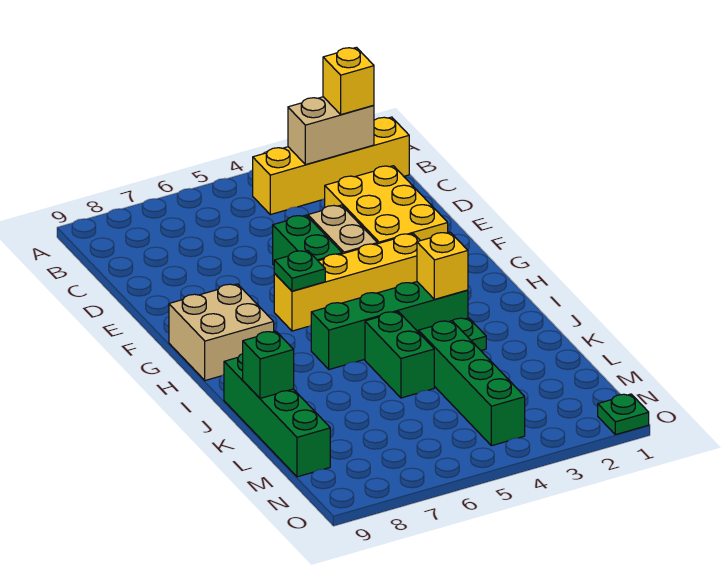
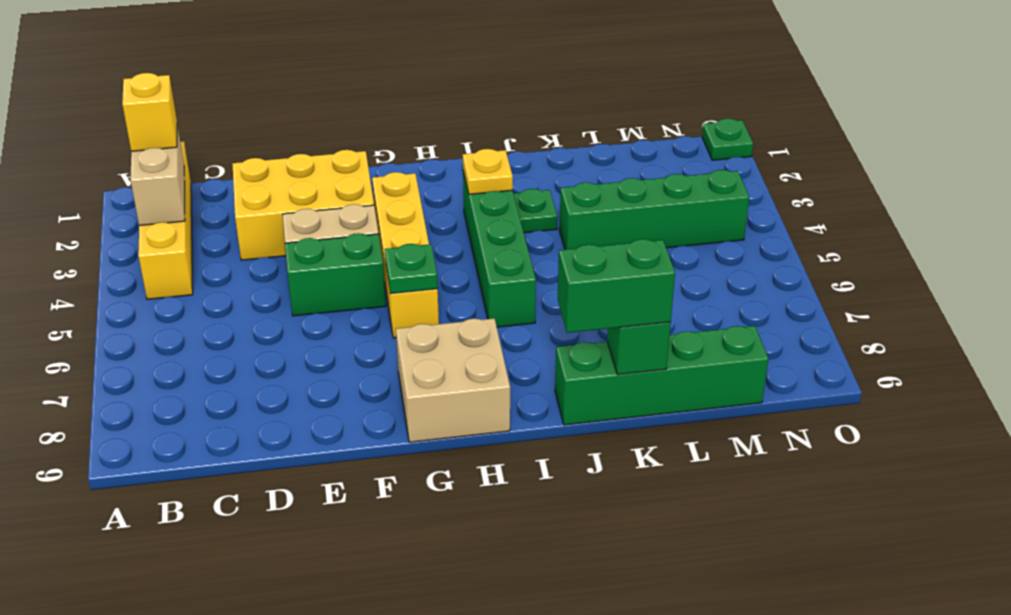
yellow brick I3 level 2 -> yellow plate I3 level 2
green brick J5:K5 level 1 -> green brick J9:K9 level 3

